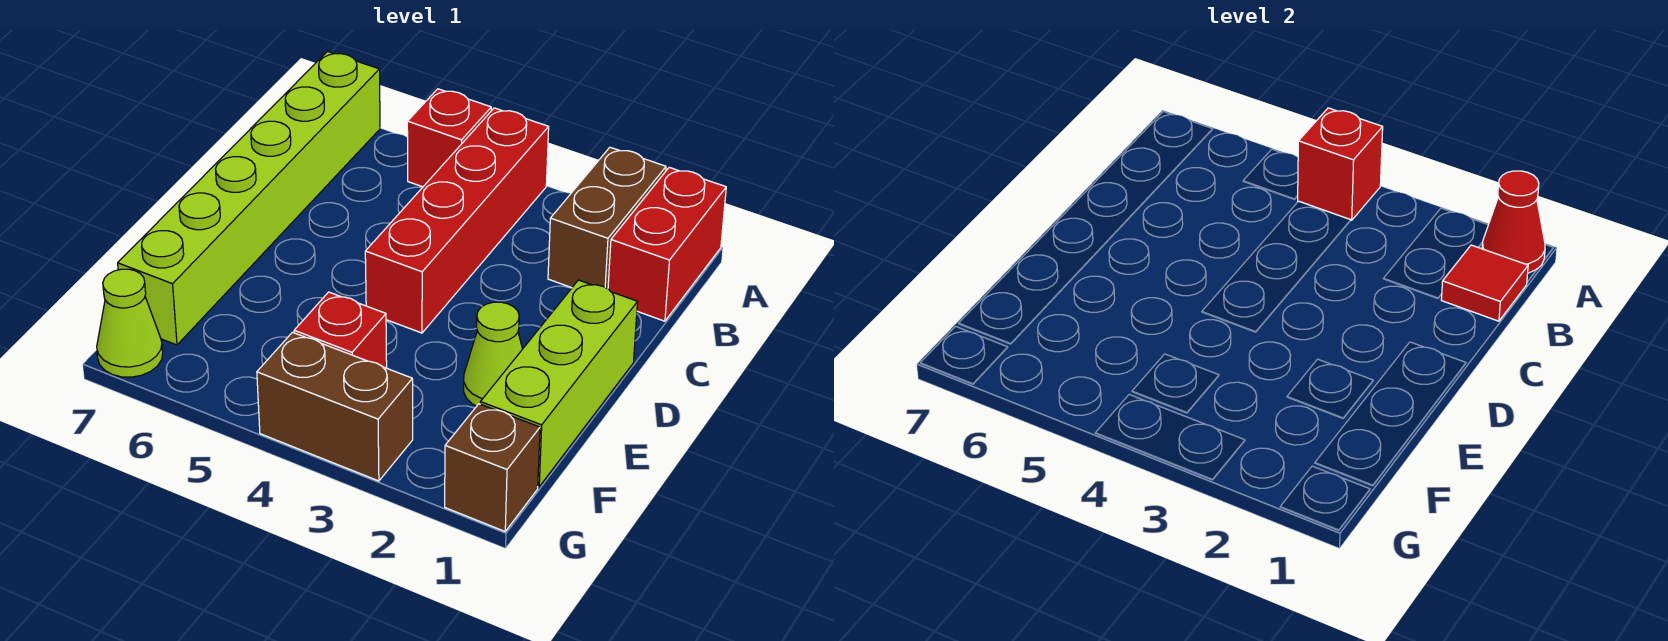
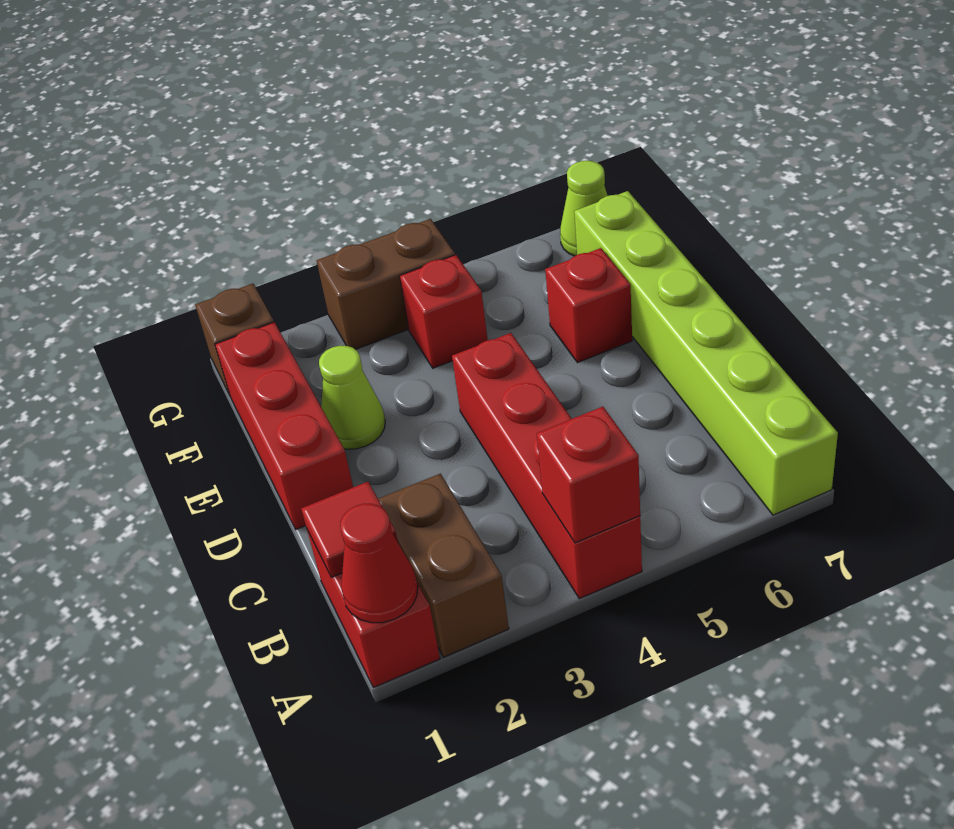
red brick A5 level 1 -> red brick E6 level 1
lime brick D1:F1 level 1 -> red brick D1:F1 level 1

